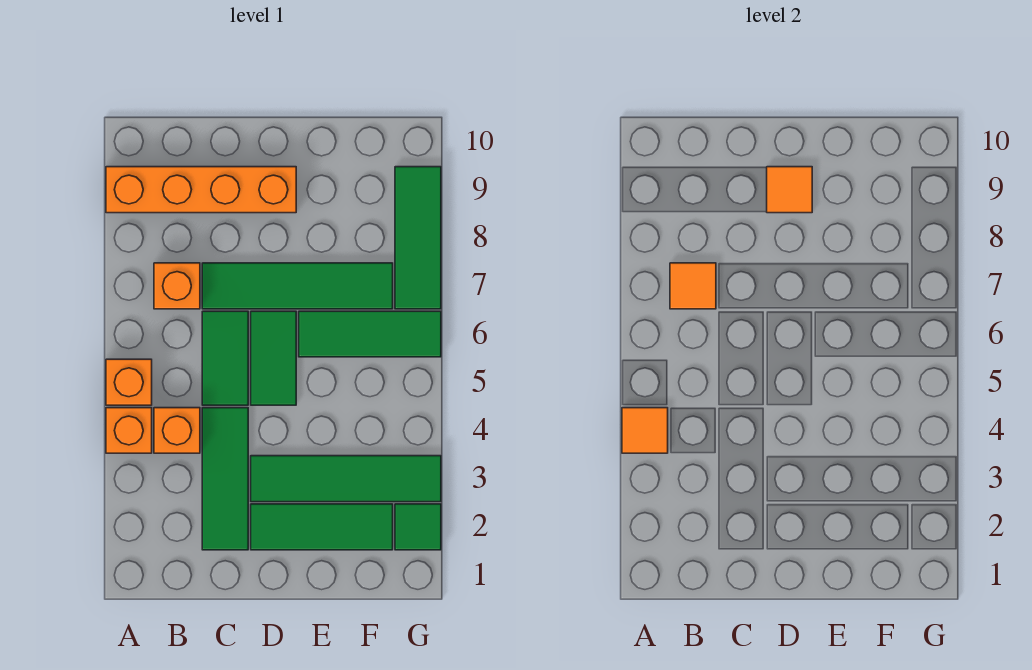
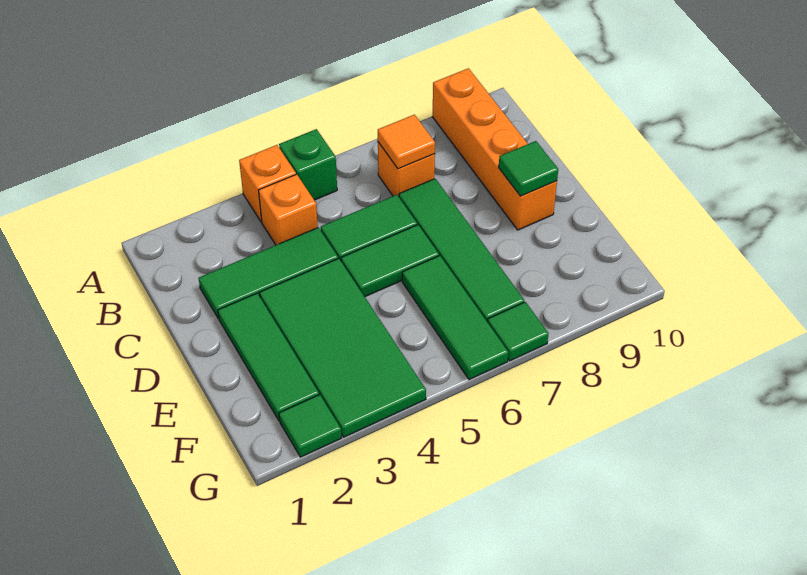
orange tile A4 level 2 -> none
orange brick A5 level 1 -> green brick A5 level 1
green tile D3:G3 level 1 -> green tile D3:G4 level 1
orange tile D9 level 2 -> green tile D9 level 2
green tile G7:G9 level 1 -> green tile G7 level 1

